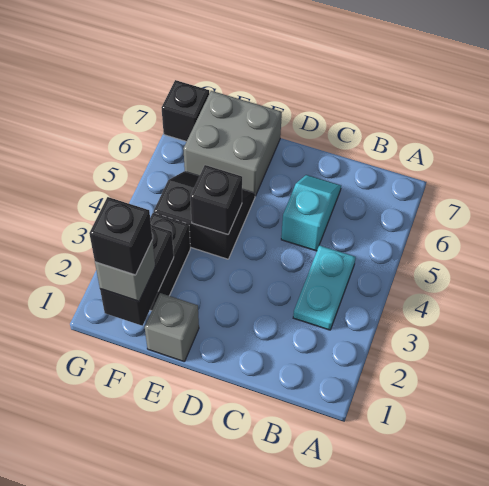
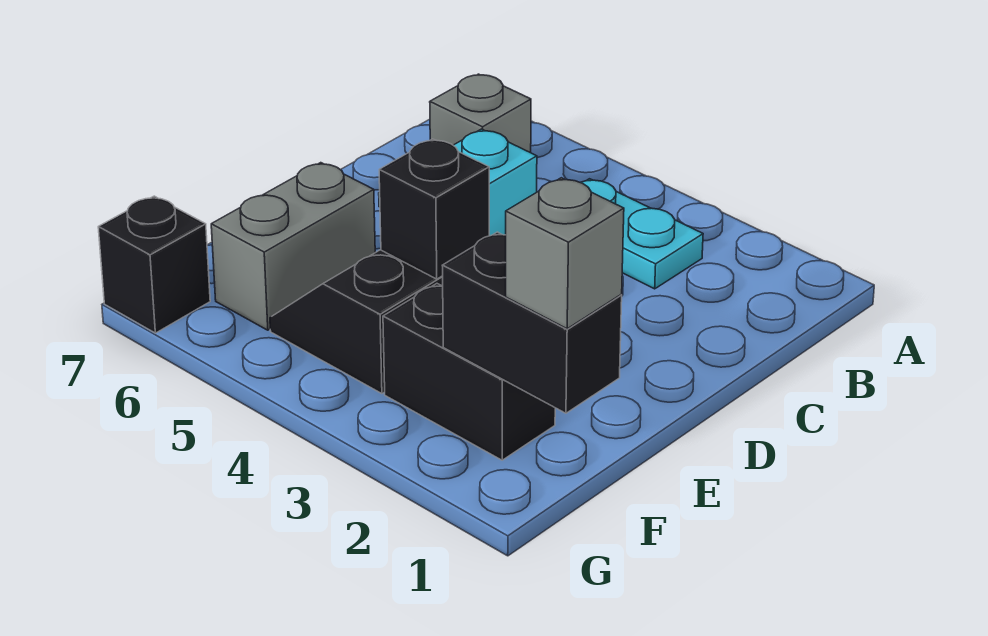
grey brick E1 level 1 -> grey brick B6 level 1
grey brick E6:F7 level 1 -> grey brick E6:F6 level 1
black brick F1 level 4 -> none

